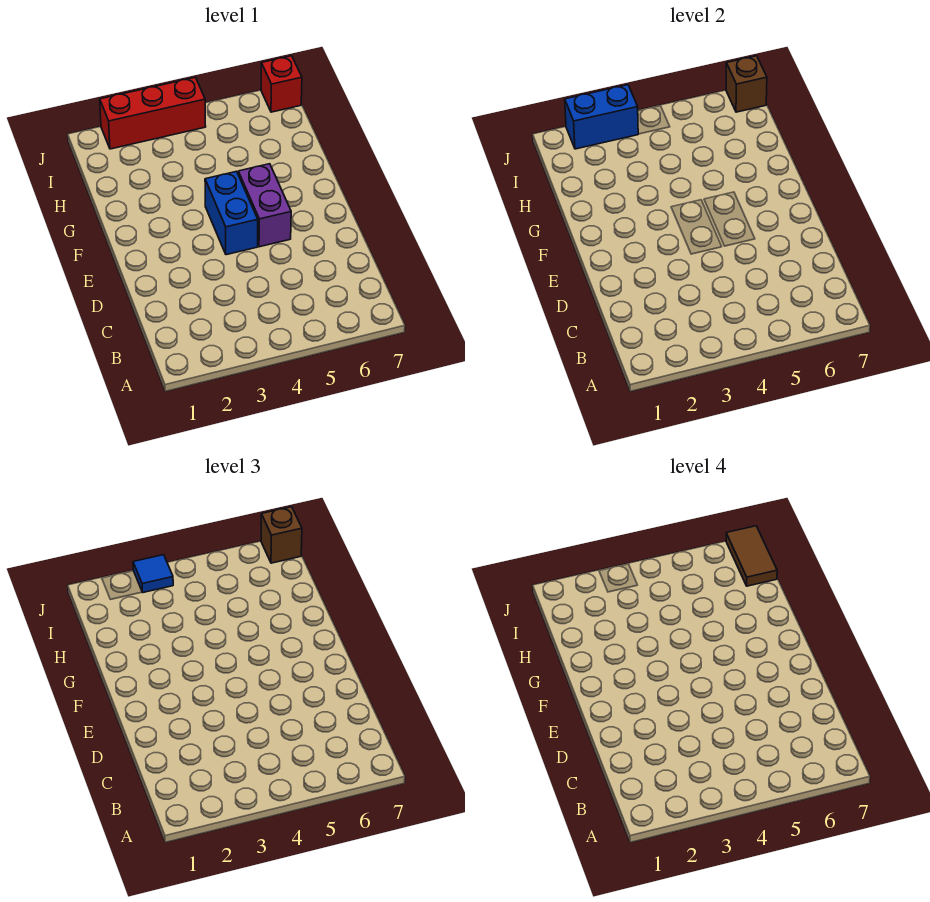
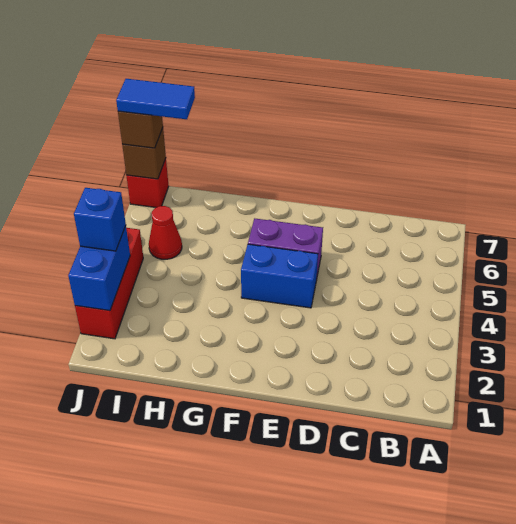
none -> red cone I5 level 1
brown tile I7:J7 level 4 -> blue tile I7:J7 level 4
blue tile J3 level 3 -> blue brick J3 level 3

